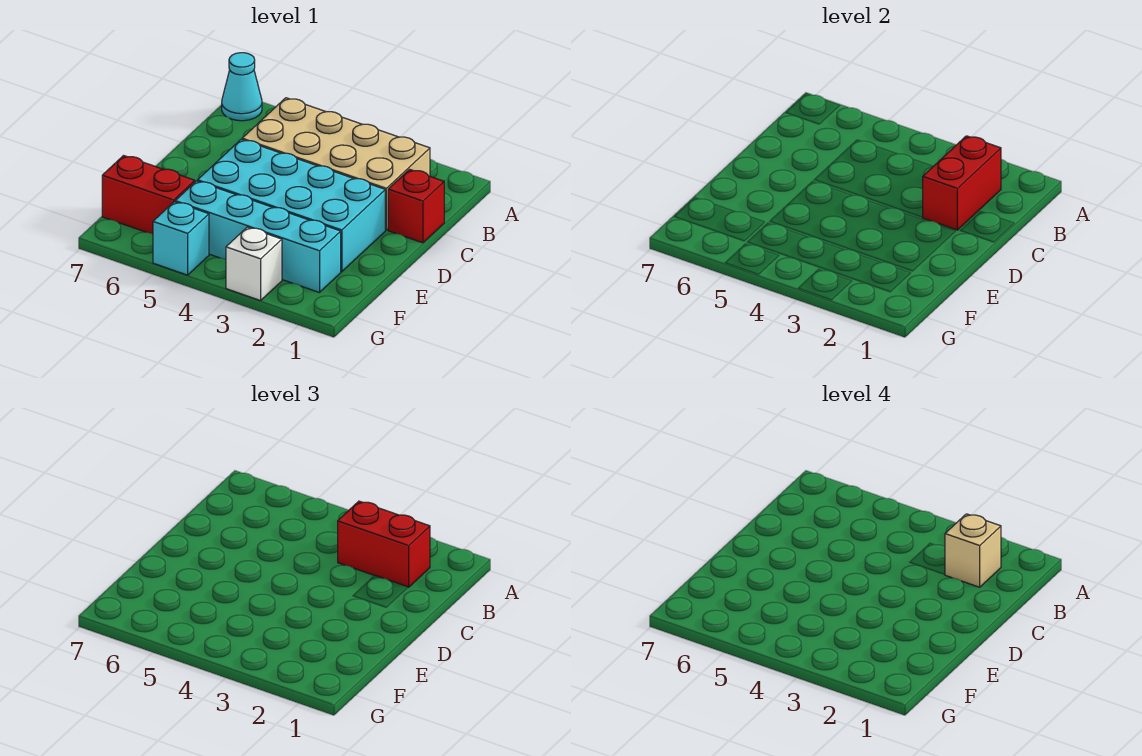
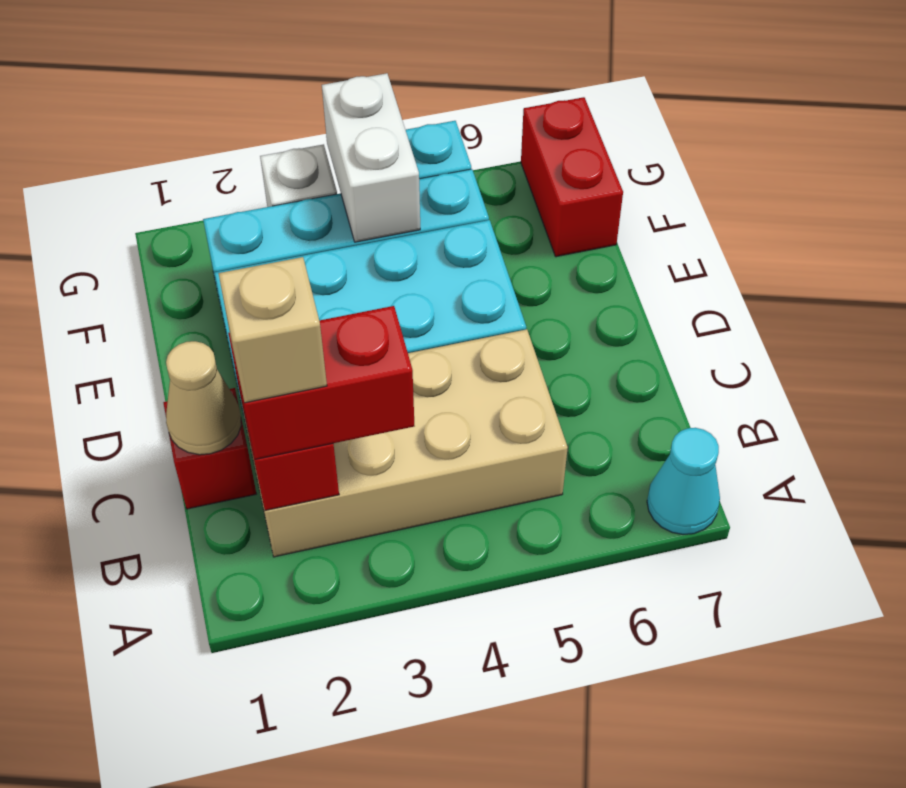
none -> tan cone C1 level 2
none -> white brick F4:G4 level 2
red brick F6:F7 level 1 -> red brick F7:G7 level 1

